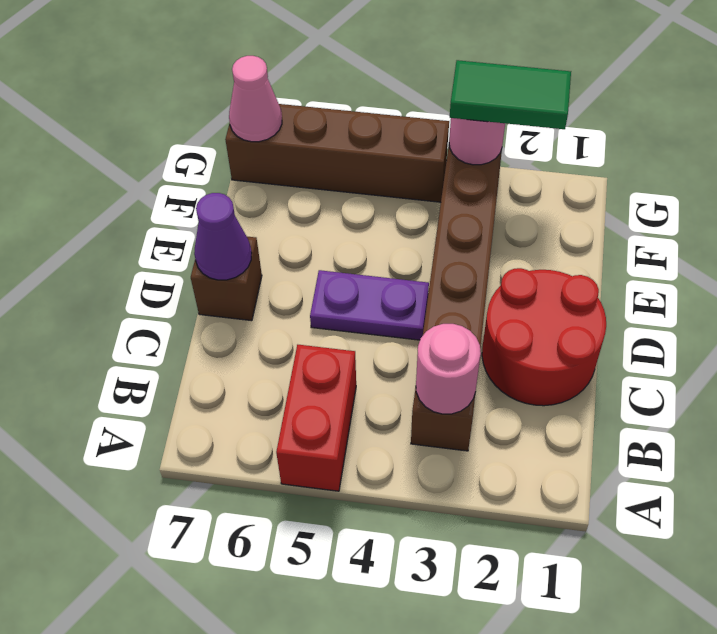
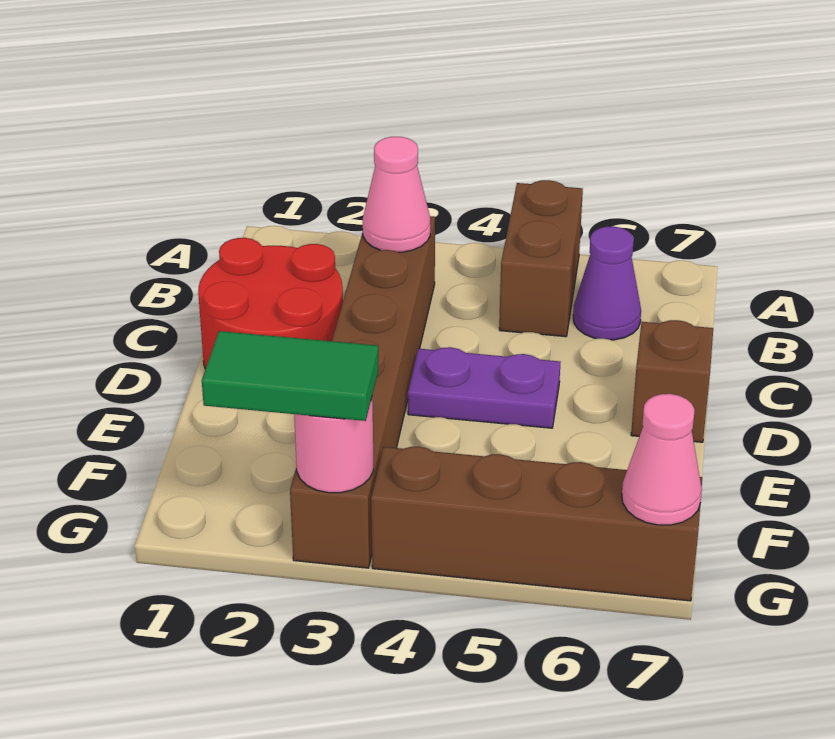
red brick A5:B5 level 1 -> brown brick A5:B5 level 1
pink round brick B3 level 2 -> pink cone B3 level 2
purple cone D7 level 2 -> purple cone B6 level 1

